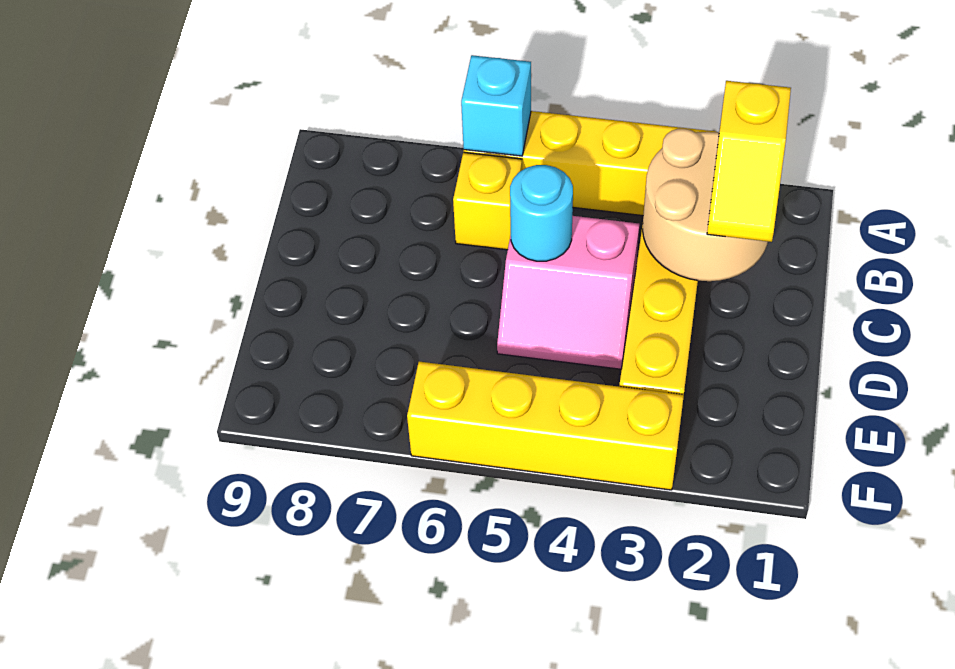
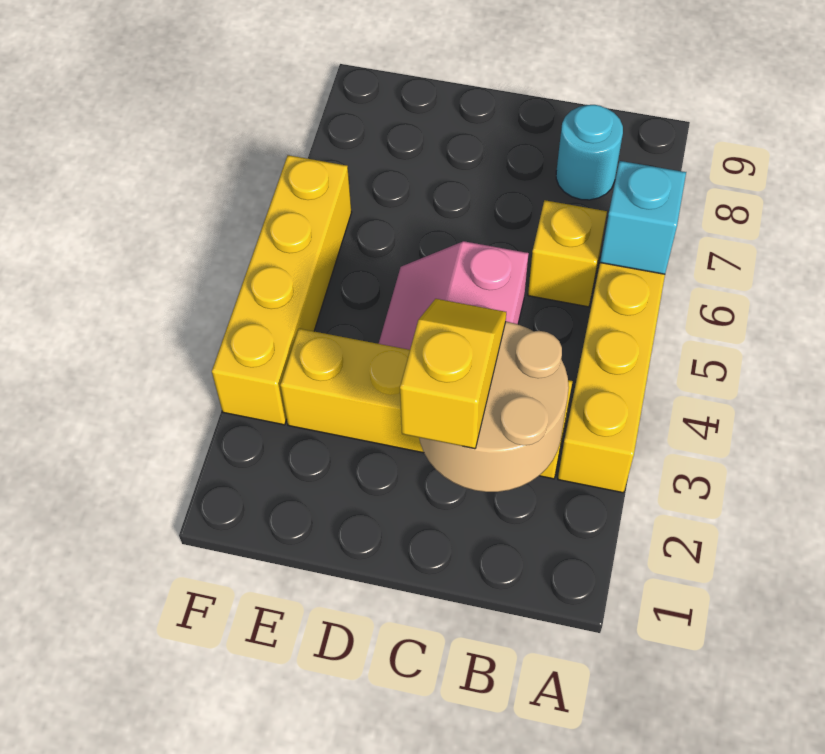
yellow slope B2:C2 level 3 top B -> yellow slope C2:C3 level 3 top 2
cyan round brick C5 level 2 -> cyan round brick B8 level 1

